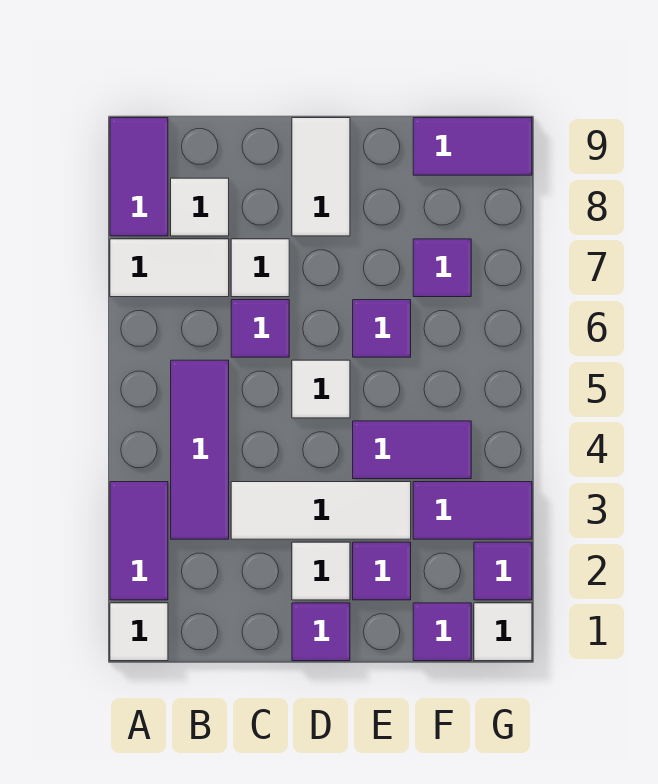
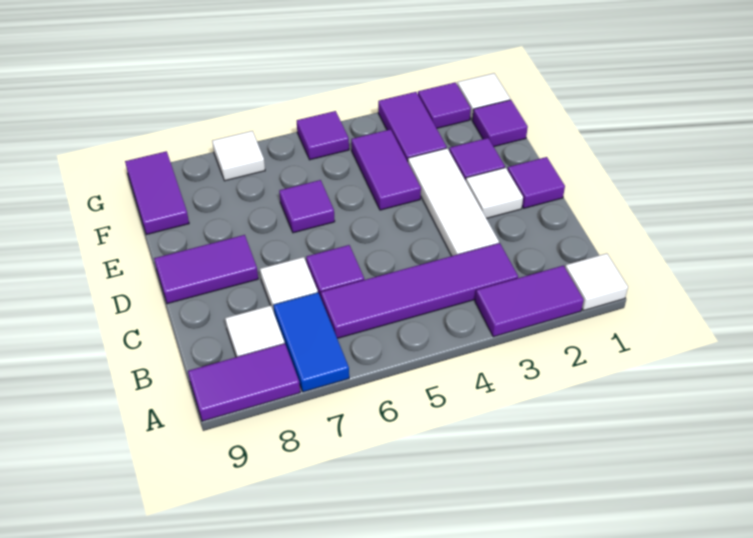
white tile A7:B7 level 1 -> blue tile A7:B7 level 1
purple tile B3:B5 level 1 -> purple tile B3:B6 level 1
white tile D5 level 1 -> white tile G7 level 1
white tile D8:D9 level 1 -> purple tile D8:D9 level 1
purple tile F7 level 1 -> purple tile G5 level 1

